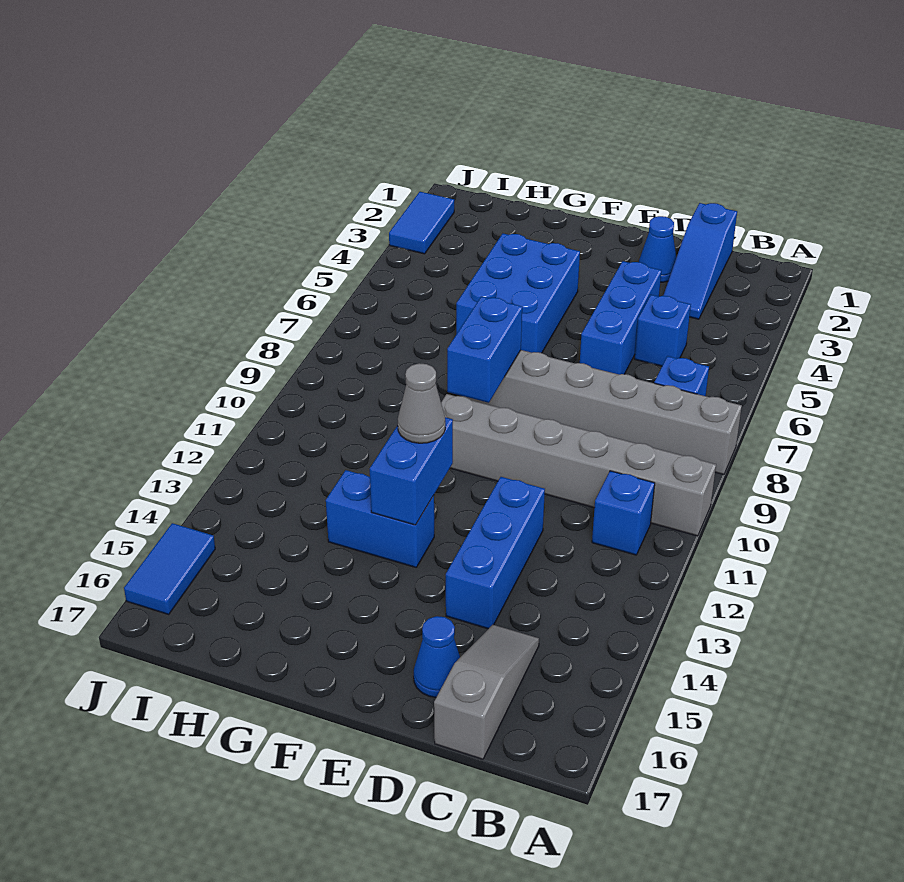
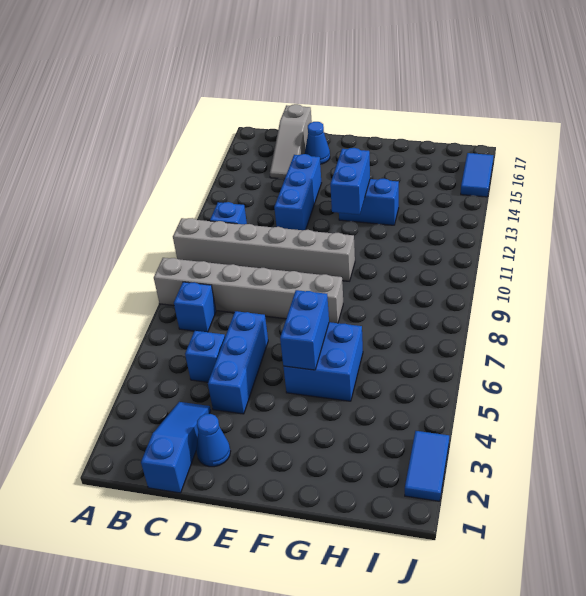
blue brick F4:G6 level 1 -> blue brick F5:G6 level 1
blue brick F8:F9 level 2 -> blue brick F5:F6 level 2
grey cone F12 level 3 -> none

